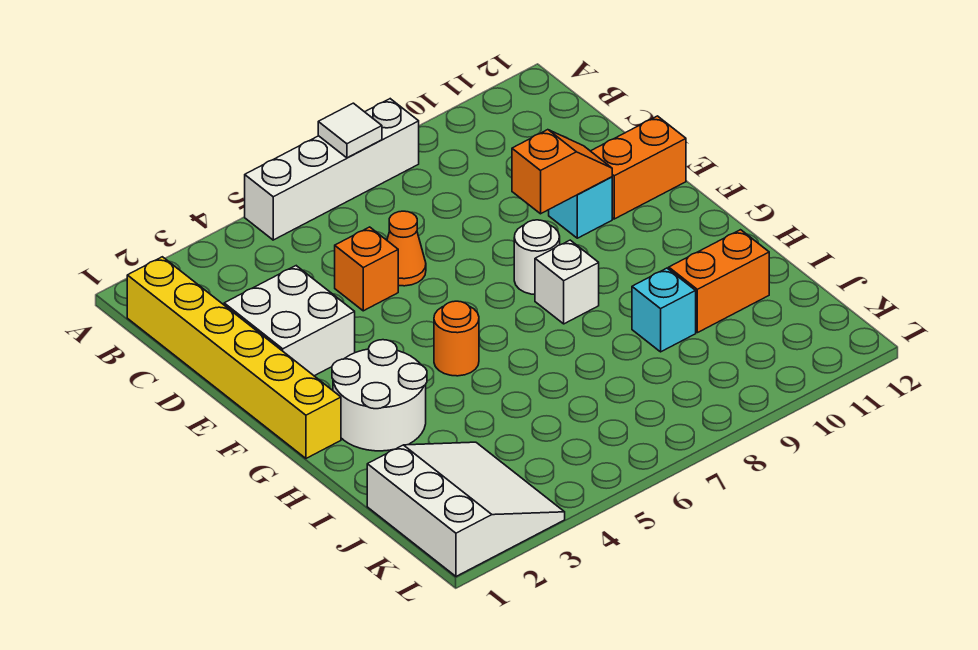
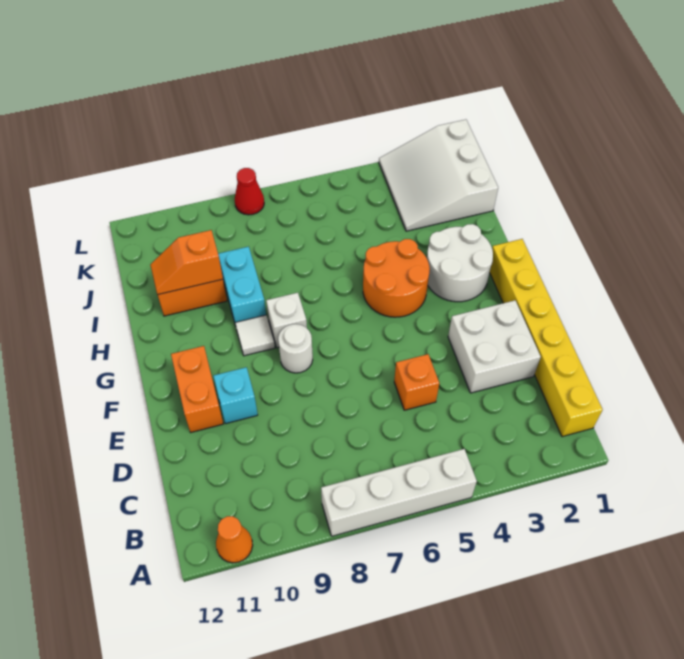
white tile A7 level 2 -> white tile G9 level 1
orange cone D6 level 1 -> orange cone A11 level 1
orange slope E9:E10 level 2 top 9 -> orange slope I10:I11 level 2 top 10
orange brick E11:E12 level 1 -> orange brick E11:F11 level 1
orange round brick G5 level 1 -> orange round brick G4:H5 level 1
cyan brick I9 level 1 -> cyan brick H9:I9 level 1
none -> red cone L8 level 1

